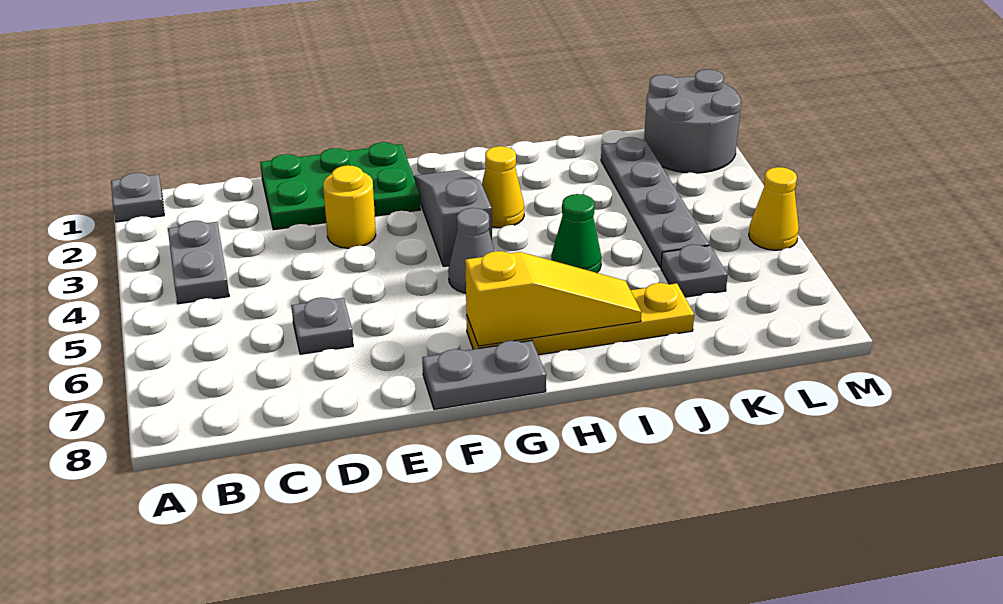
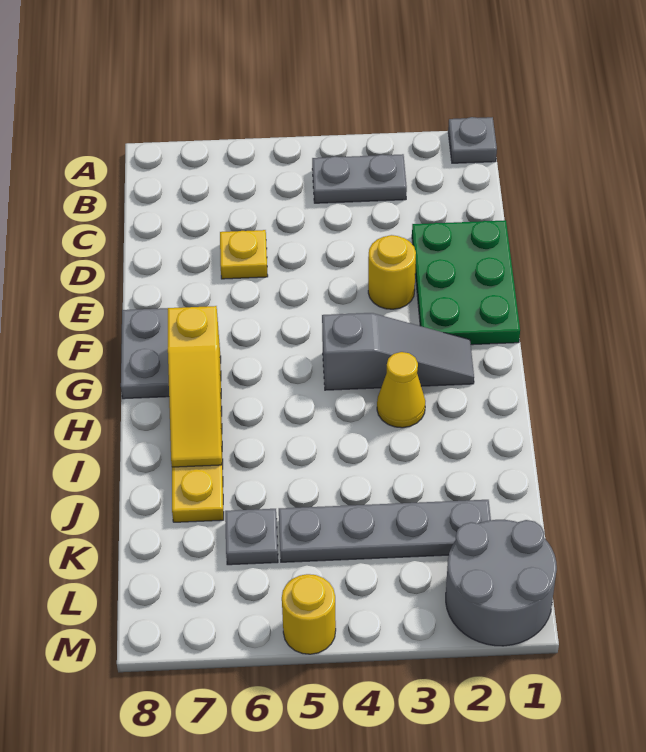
grey plate D6 level 1 -> yellow plate D6 level 1
grey cone G5 level 1 -> none
green cone I5 level 1 -> none
yellow cone M5 level 1 -> yellow round brick M5 level 1

